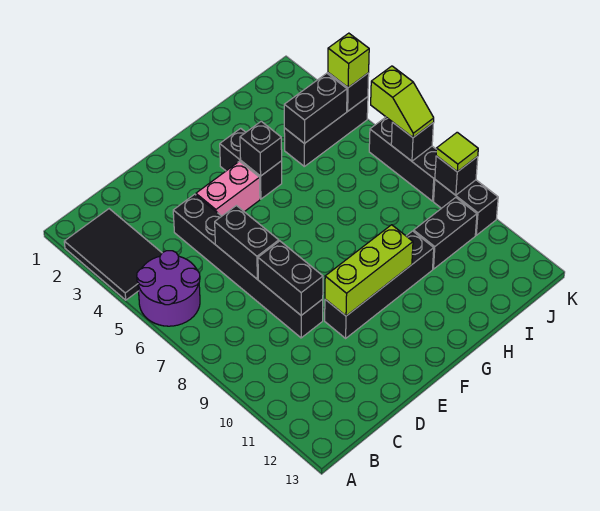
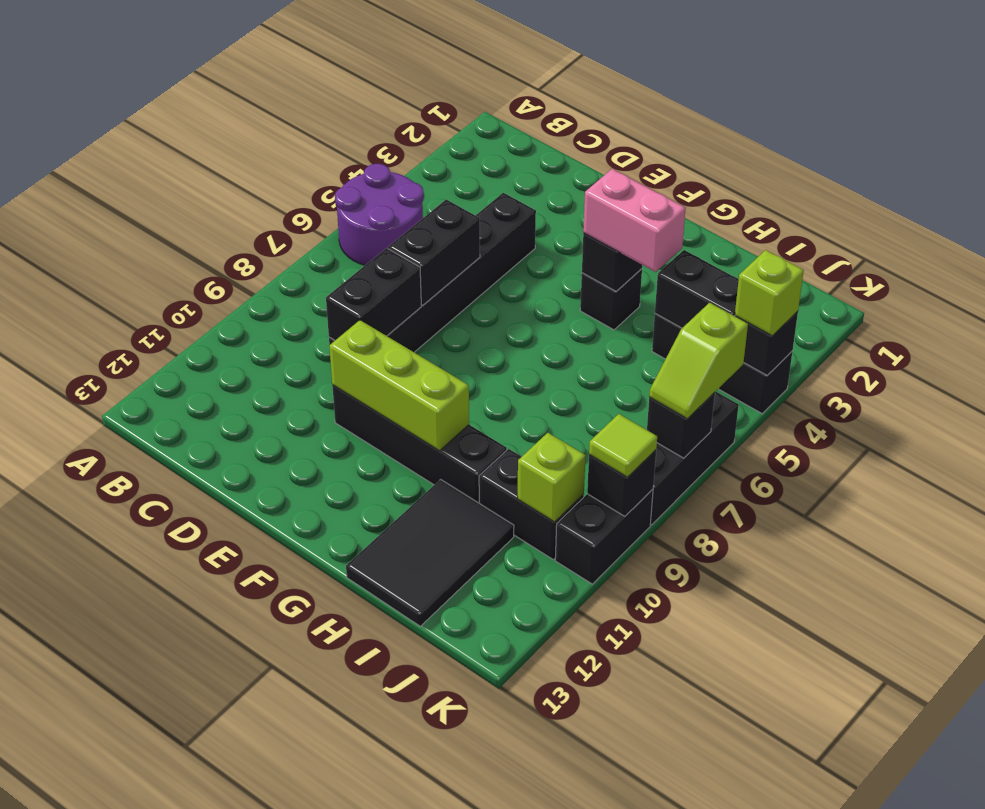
black tile A2:B4 level 1 -> black tile H11:I13 level 1
pink brick E4:F4 level 1 -> pink brick G4:H4 level 3
black brick G3:G4 level 1 -> black brick G4 level 1
none -> lime brick J10 level 2

